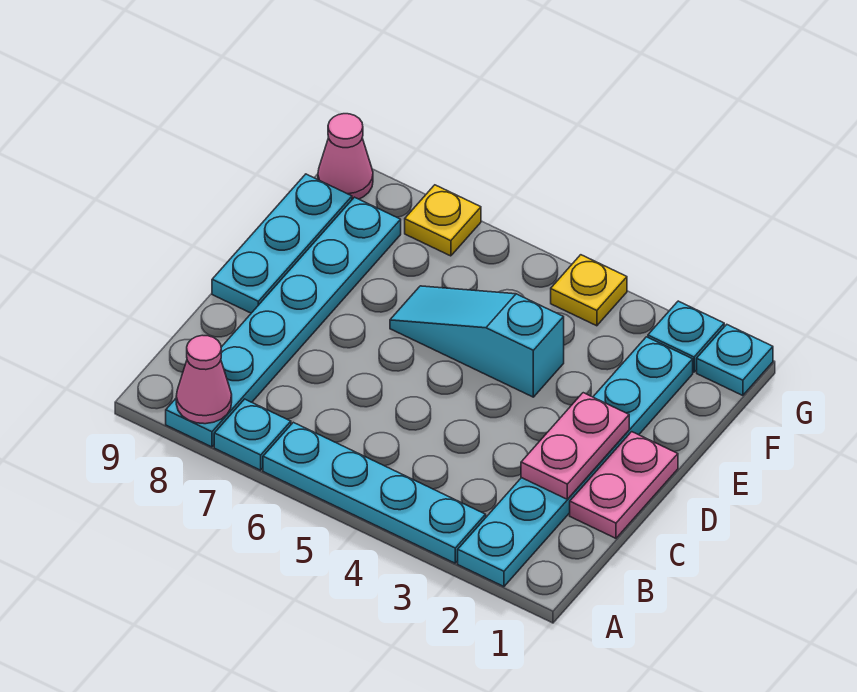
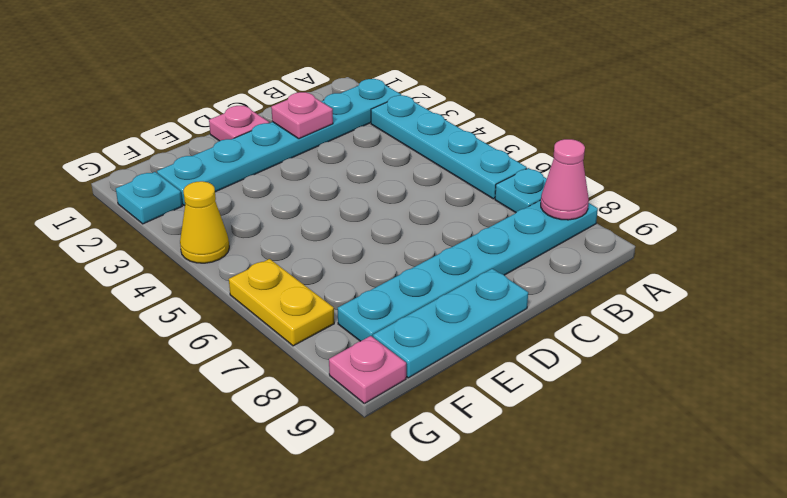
pink plate C1:D1 level 1 -> pink plate D1 level 1
pink plate C2:D2 level 2 -> pink plate C2 level 2
cyan slope E4:E6 level 1 top 4 -> none
cyan plate G1 level 1 -> none
yellow plate G4 level 1 -> yellow cone G4 level 1
yellow plate G7 level 1 -> yellow plate G6:G7 level 1
pink cone G9 level 1 -> pink plate G9 level 1

